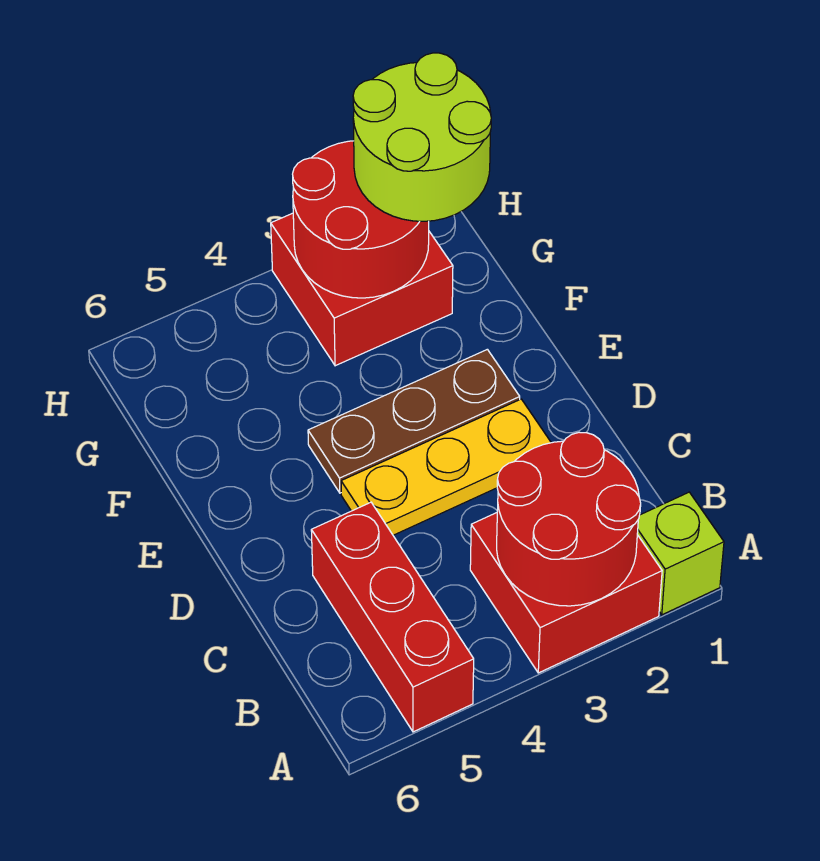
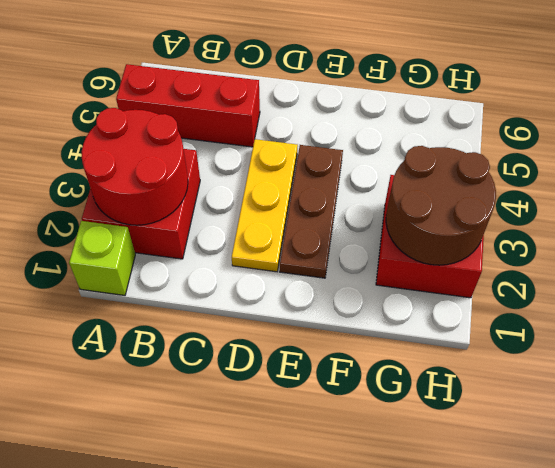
lime round brick G1:H2 level 3 -> none
red round brick G2:H3 level 2 -> brown round brick G2:H3 level 2

